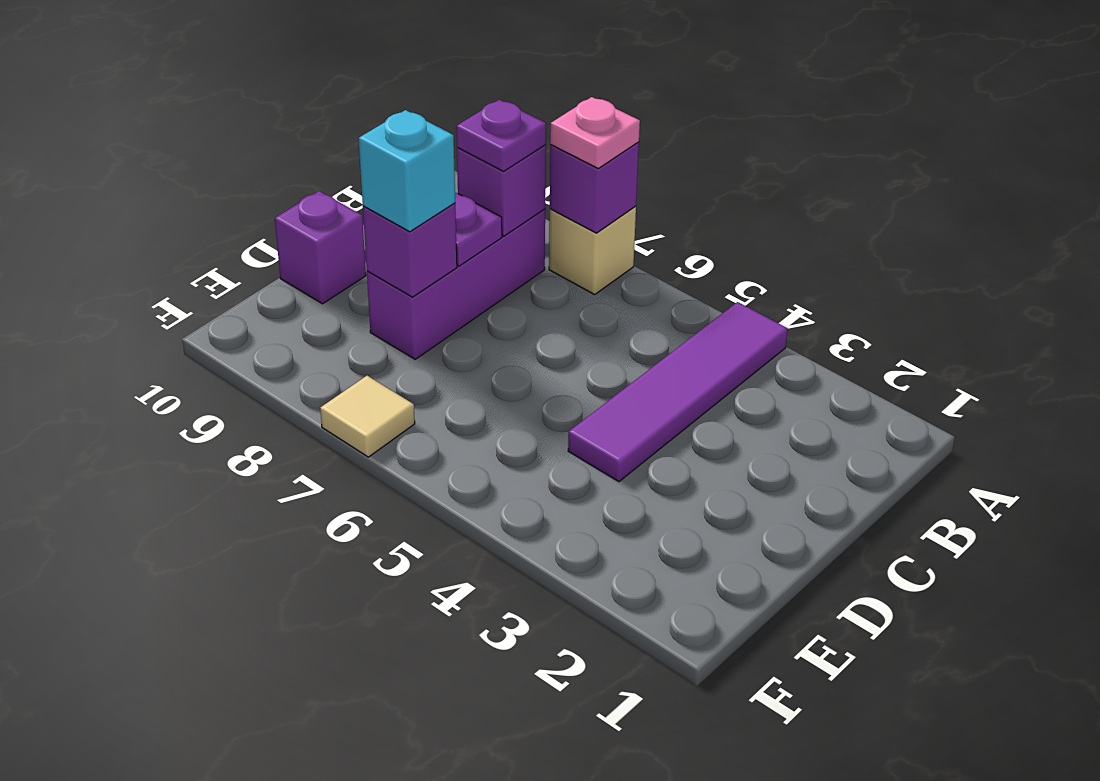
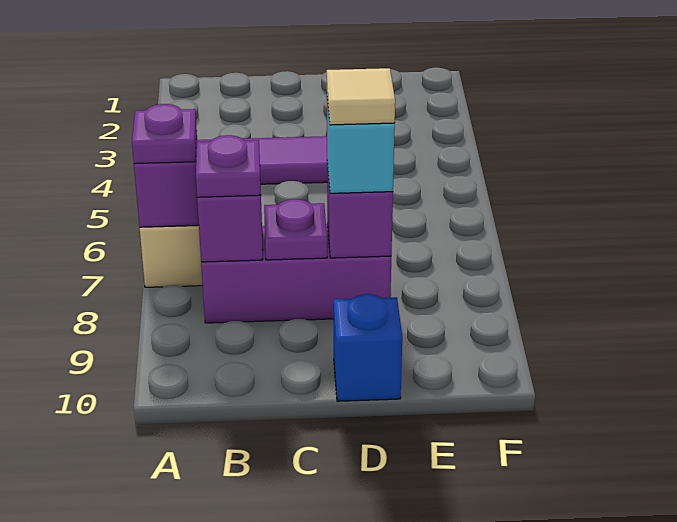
pink plate A7 level 3 -> purple plate A7 level 3
purple brick D10 level 1 -> blue brick D10 level 1
tan tile F7 level 1 -> tan tile D8 level 4

